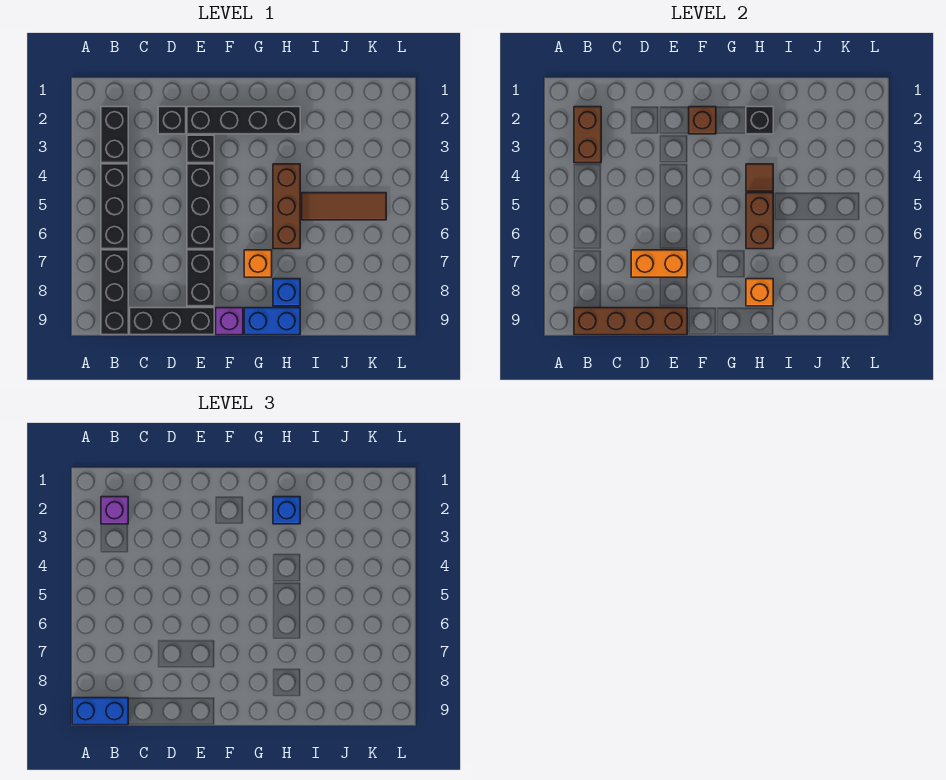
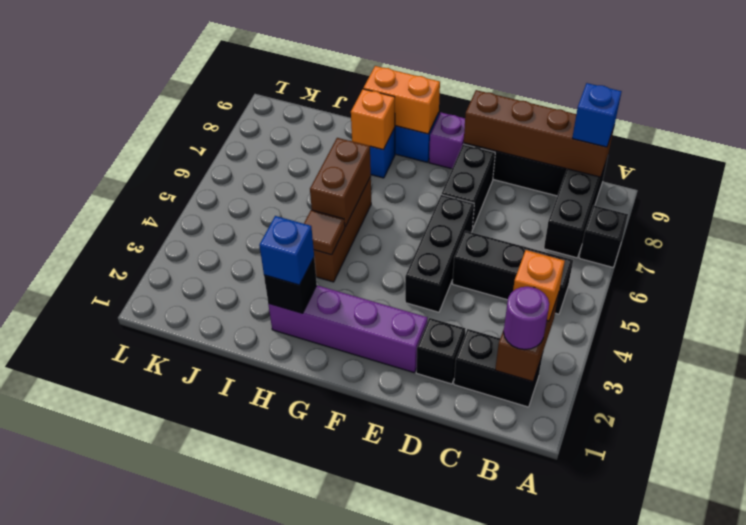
blue brick A9:B9 level 3 -> blue brick B9 level 3
black brick B2:B3 level 1 -> black brick B2:C2 level 1
purple brick B2 level 3 -> purple round brick B2 level 3
black brick B4:B6 level 1 -> black brick B5:D5 level 1
orange brick D7:E7 level 2 -> orange brick G9:H9 level 2
black brick E2:H2 level 1 -> purple brick E2:H2 level 1
black brick E3 level 1 -> black brick A7 level 1
brown brick F2 level 2 -> none
orange brick G7 level 1 -> orange brick B3 level 3
brown tile I5:K5 level 1 -> none

